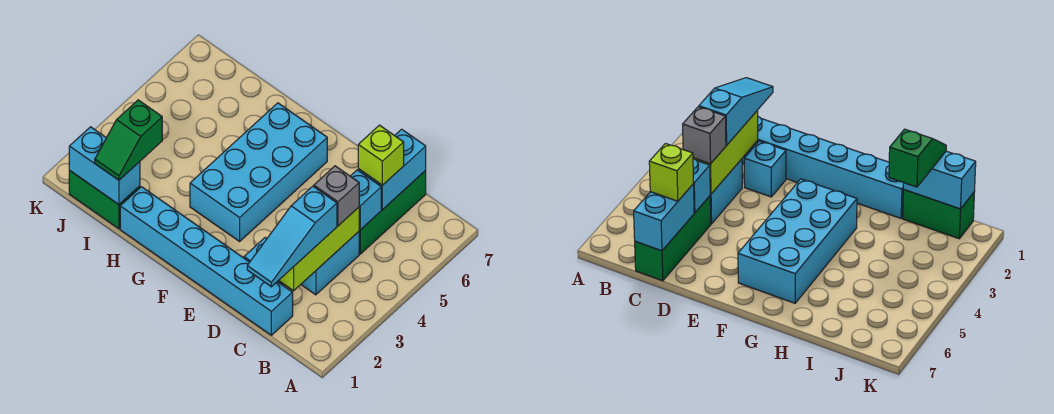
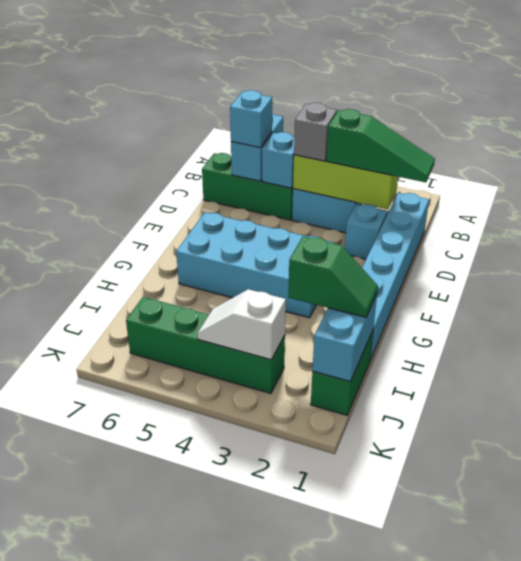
cyan slope C1:C3 level 3 top 3 -> green slope C1:C3 level 3 top 3
cyan brick C6:C7 level 2 -> cyan brick B6:C6 level 2
lime brick C6 level 3 -> cyan brick C6 level 3
none -> green brick J3:J6 level 1
none -> white slope J3:J4 level 2 top 3

